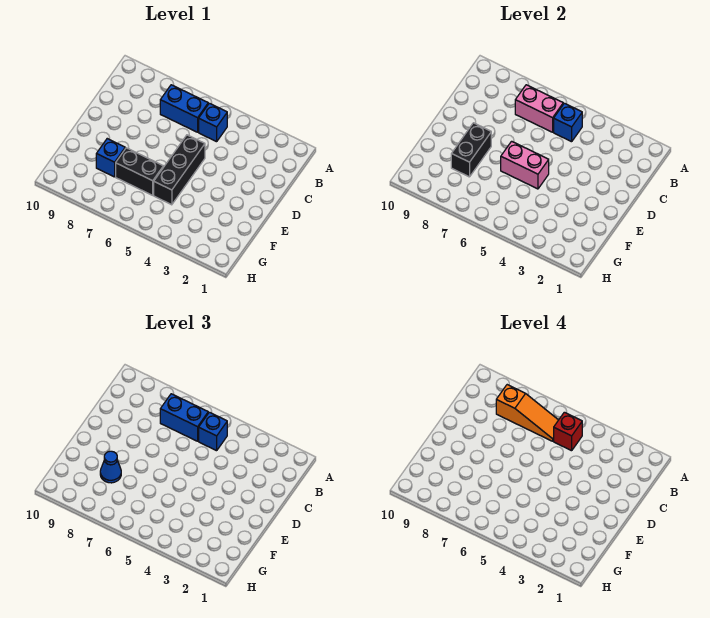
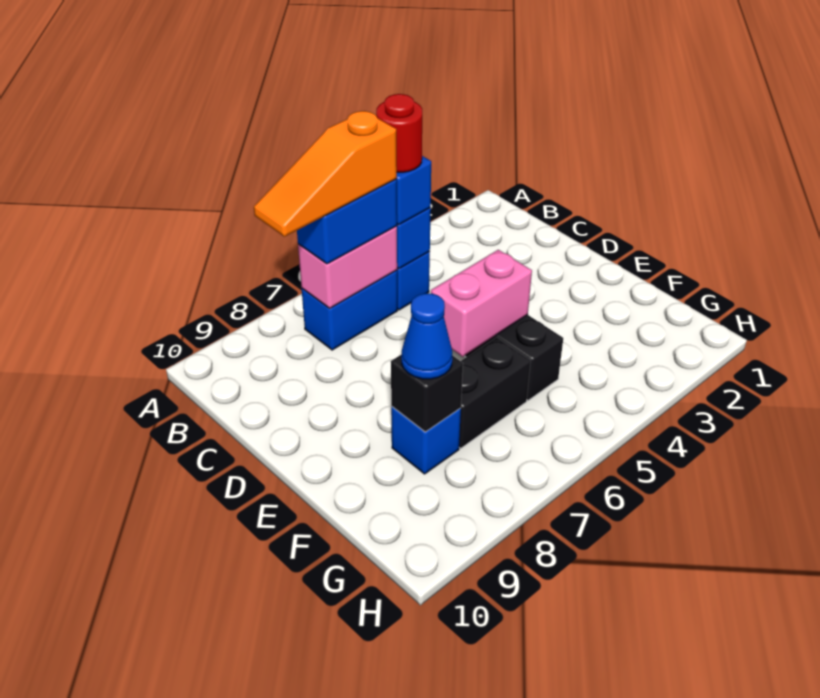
red brick B5 level 4 -> red round brick B5 level 4
orange slope B6:B8 level 4 top 8 -> orange slope B6:B8 level 4 top 6
black brick E8:F8 level 2 -> black brick F8 level 2

